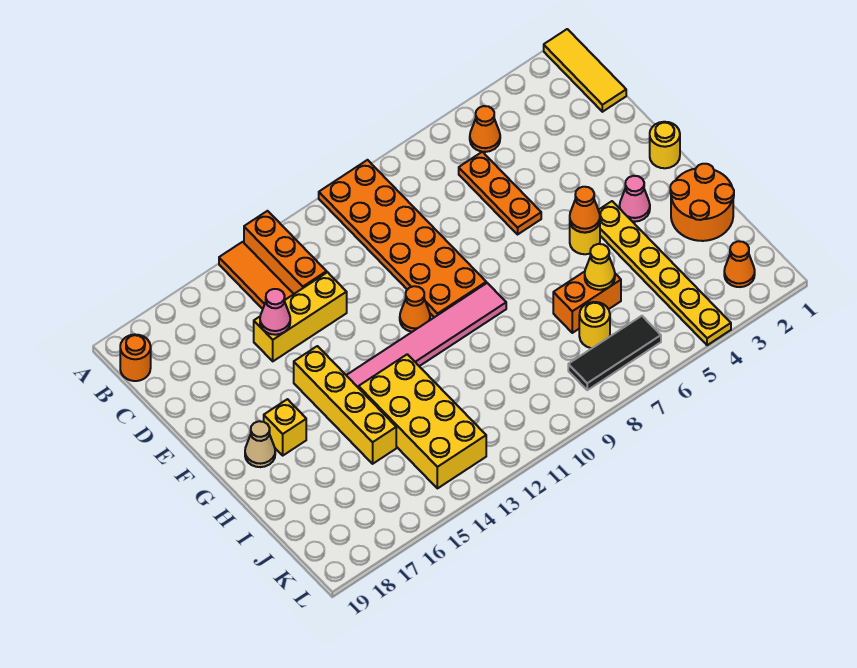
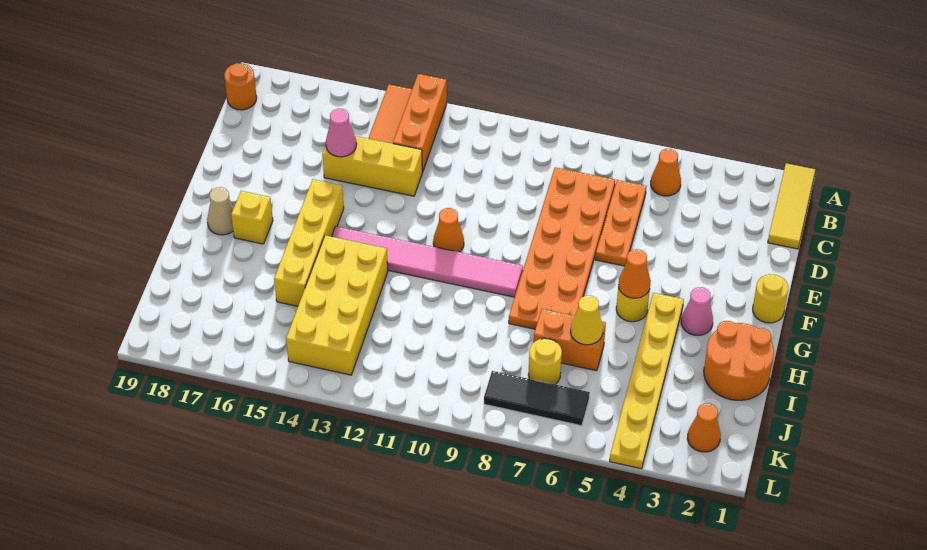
orange plate A9:F10 level 1 -> orange plate C7:H8 level 1

